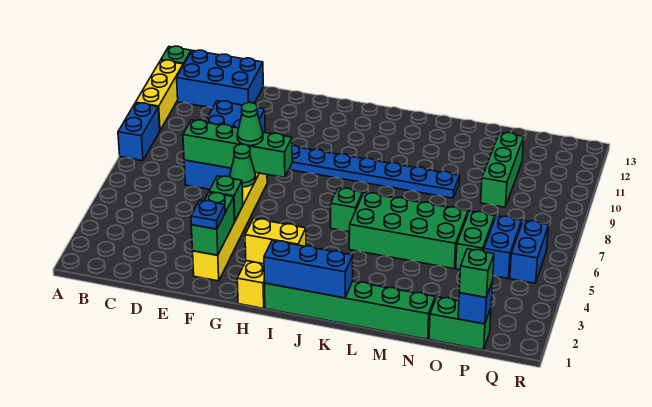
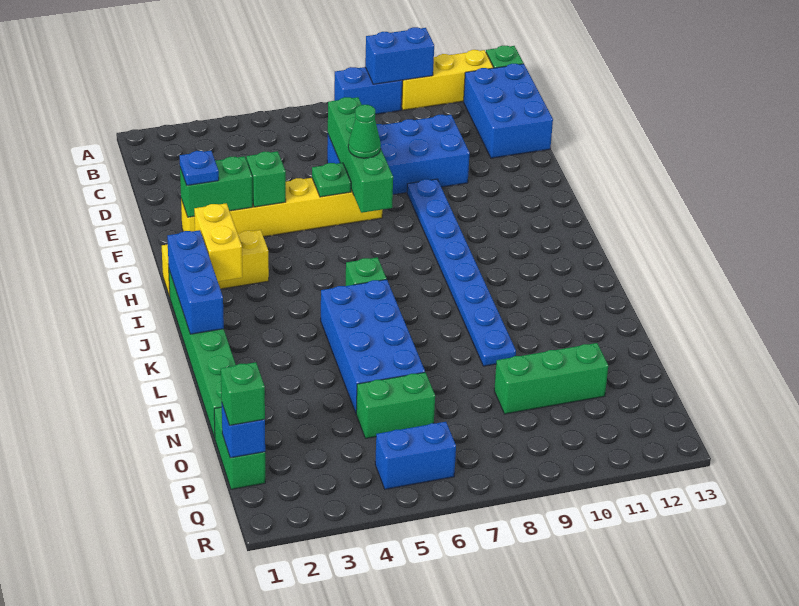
green cone F6 level 2 -> green plate F6 level 2
green brick K5:N6 level 1 -> blue brick K5:N6 level 1
blue brick P5:P6 level 1 -> blue brick A9:A10 level 2

